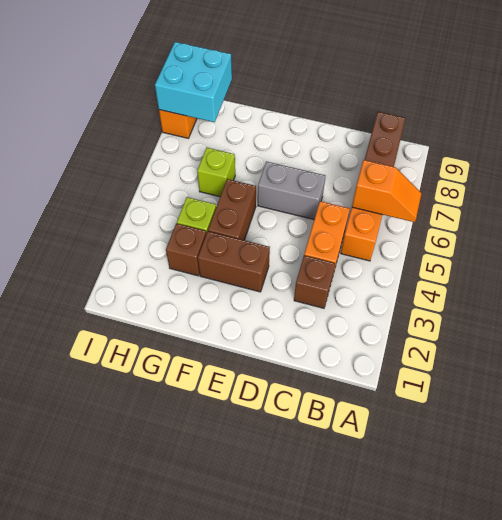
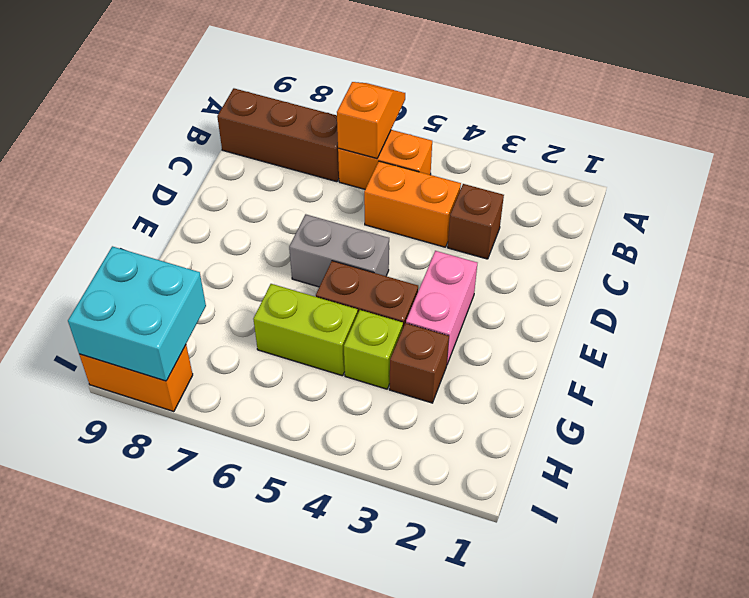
grey brick D6:E6 level 1 -> grey brick E5:E6 level 1
brown brick E3:F3 level 1 -> pink brick E3:F3 level 1
lime brick G6 level 1 -> lime brick G5:G6 level 1

